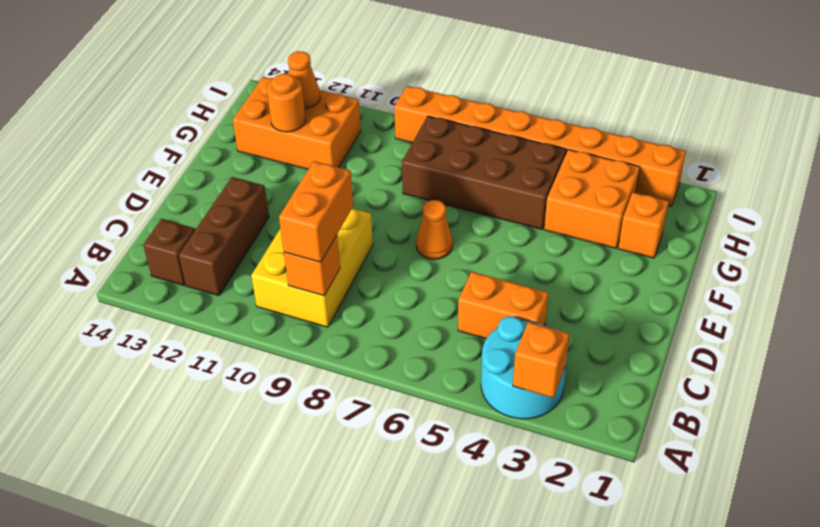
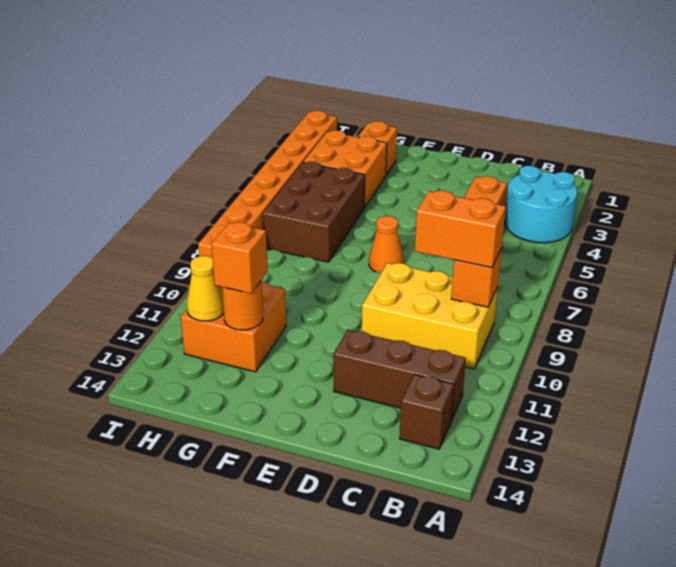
orange brick A3 level 2 -> orange brick G12 level 3
brown brick G5:H8 level 1 -> brown brick G5:H7 level 1
orange brick G11:H13 level 1 -> orange brick G11:H12 level 1
orange cone H12 level 2 -> yellow cone H12 level 2

